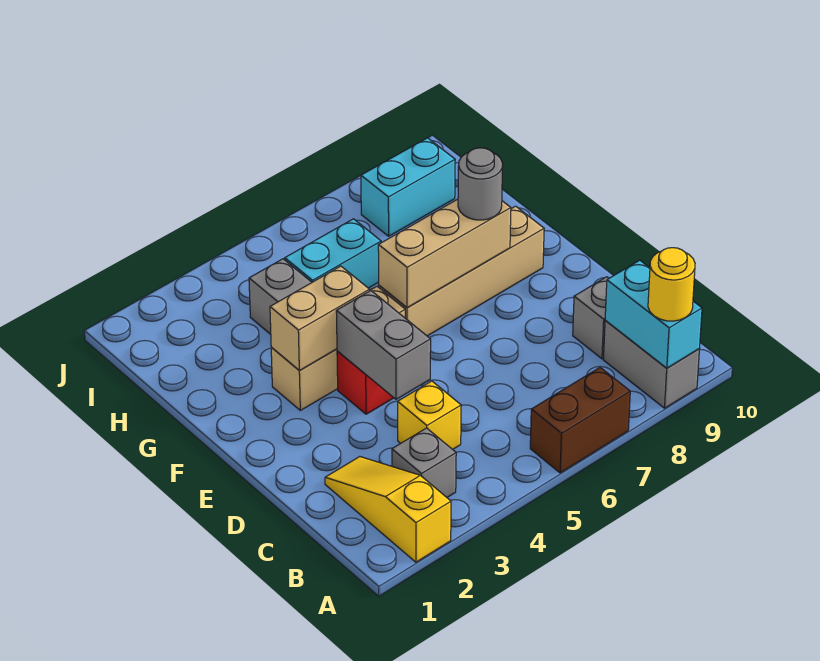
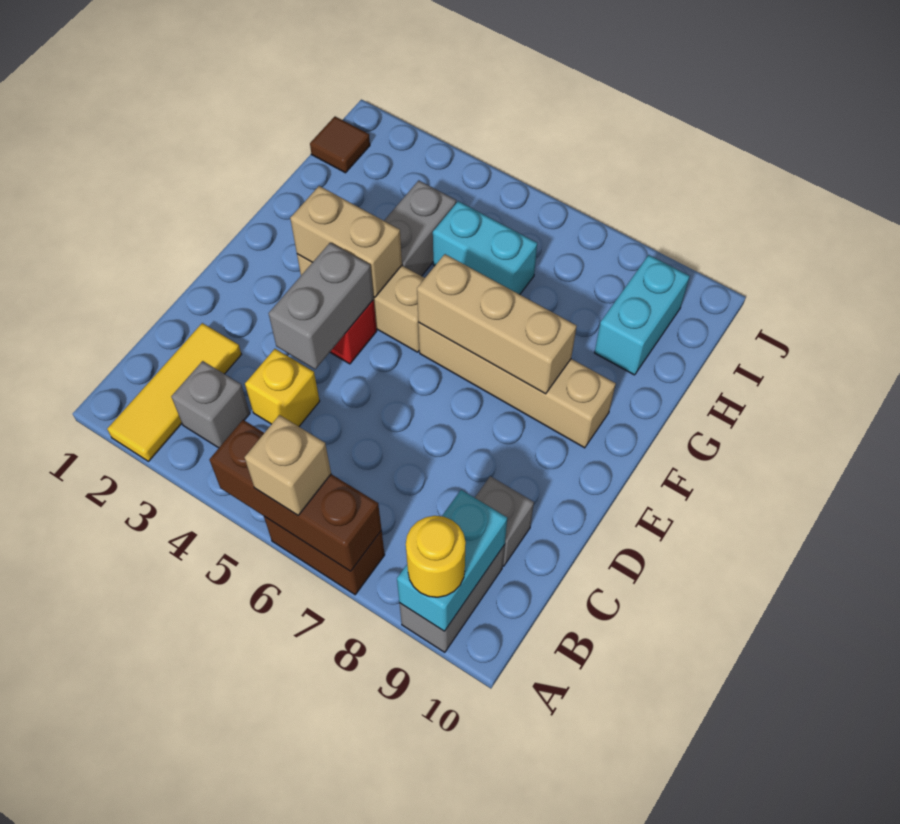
yellow slope A2:C2 level 1 top A -> yellow tile A2:C2 level 1
none -> brown brick A5:A7 level 2
none -> tan brick A6 level 3
grey round brick F8 level 3 -> none
none -> brown tile I1 level 1
cyan brick I8:I9 level 1 -> cyan brick H9:I9 level 1

